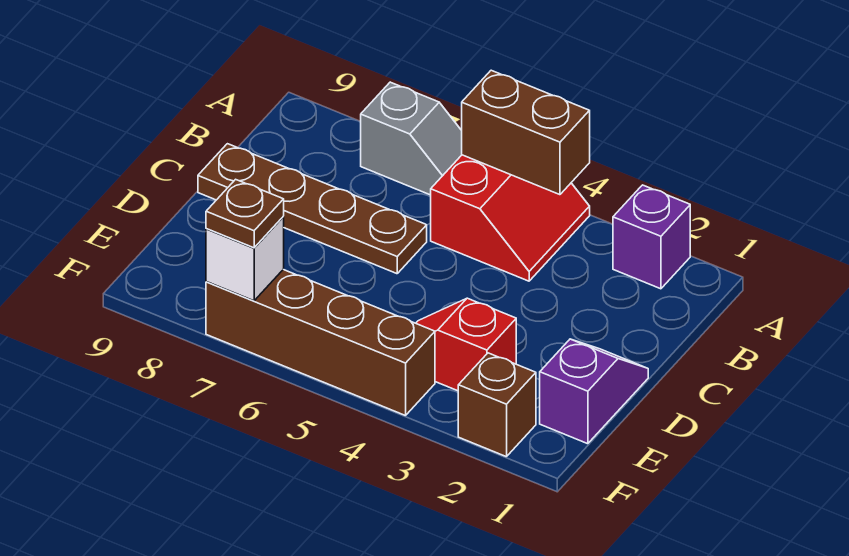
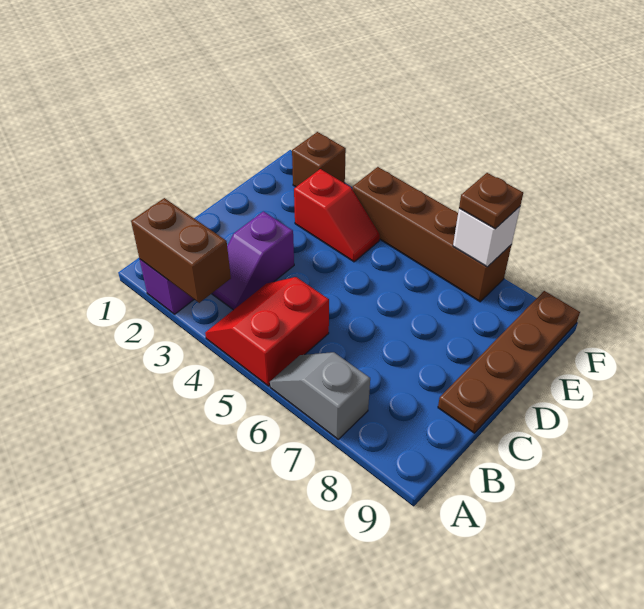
brown brick A4:A5 level 2 -> brown brick A2:A3 level 2
brown plate C6:C9 level 1 -> brown plate C9:F9 level 1
purple slope D1:E1 level 1 top E -> purple slope B3:C3 level 1 top C

